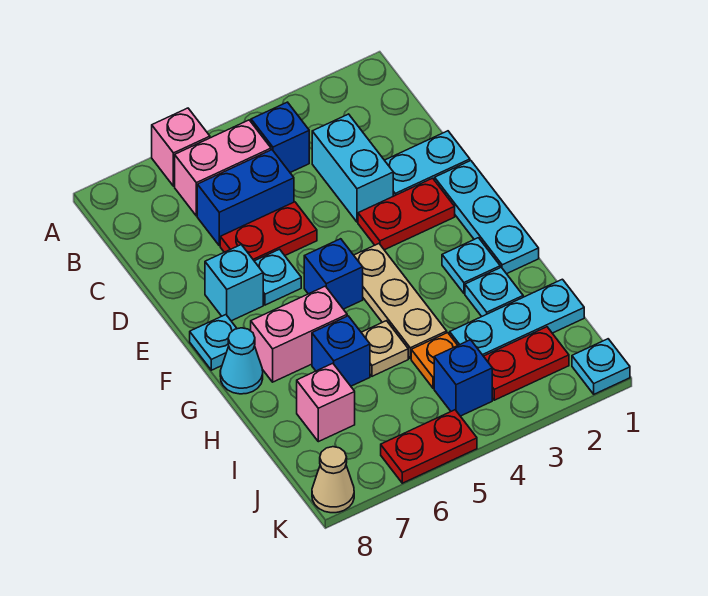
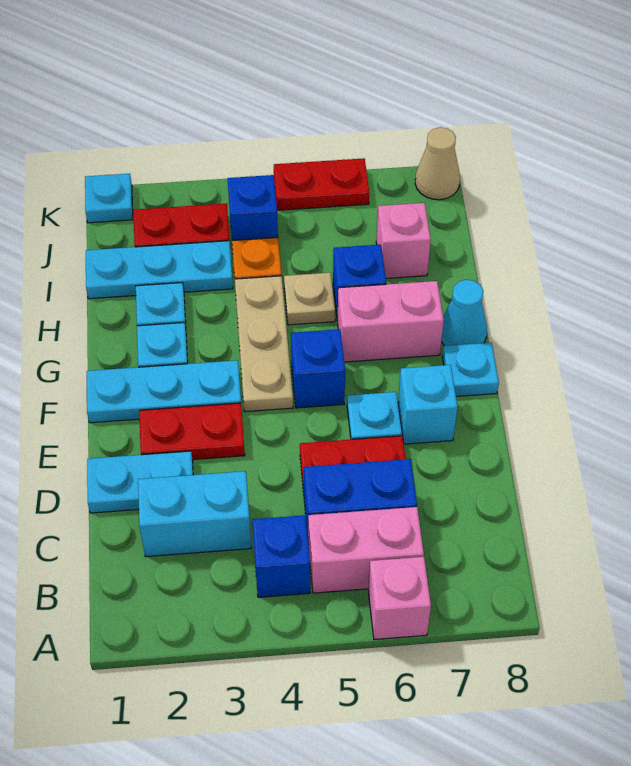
cyan brick C3:D3 level 1 -> cyan brick C2:C3 level 1
cyan plate E1:G1 level 1 -> cyan plate F1:F3 level 1

